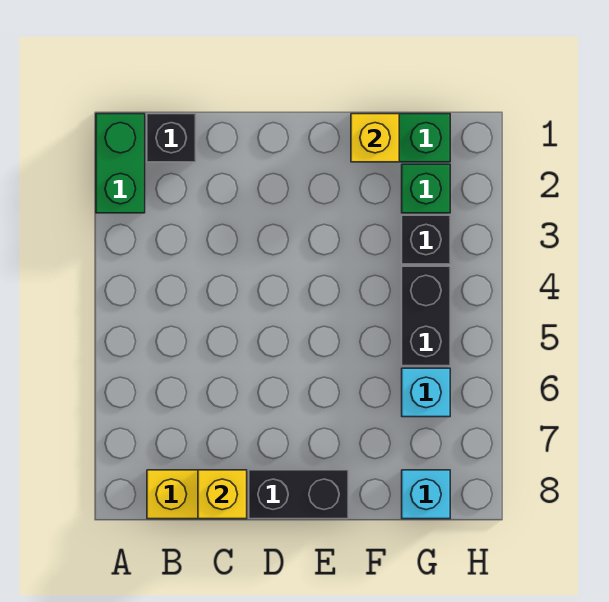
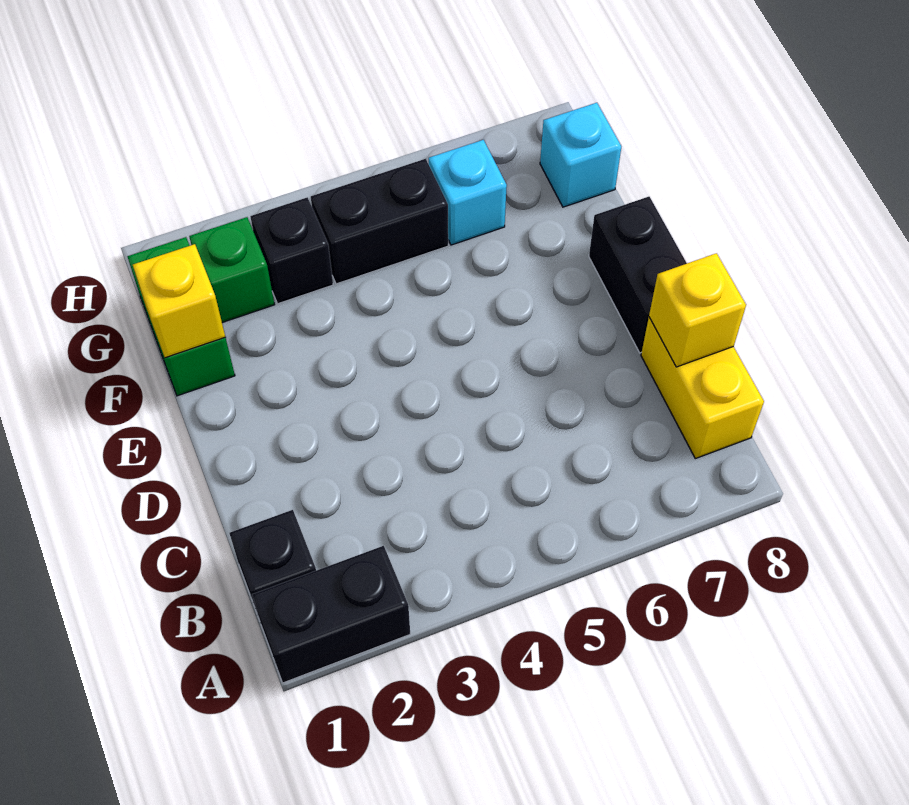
green brick A1:A2 level 1 -> black brick A1:A2 level 1

